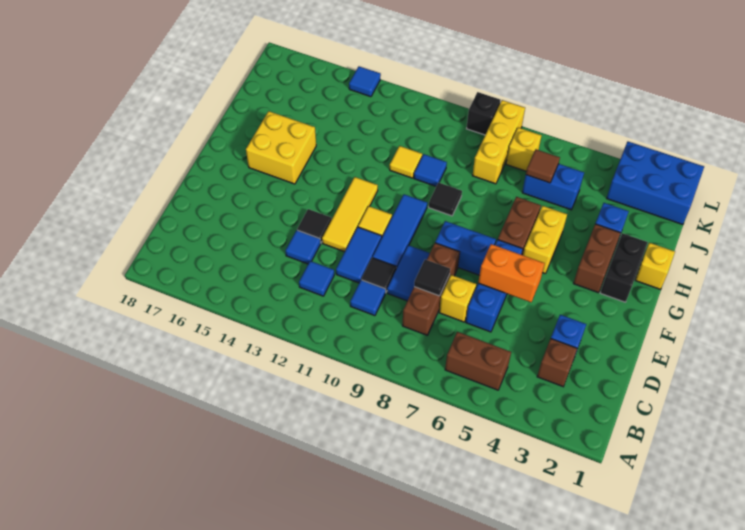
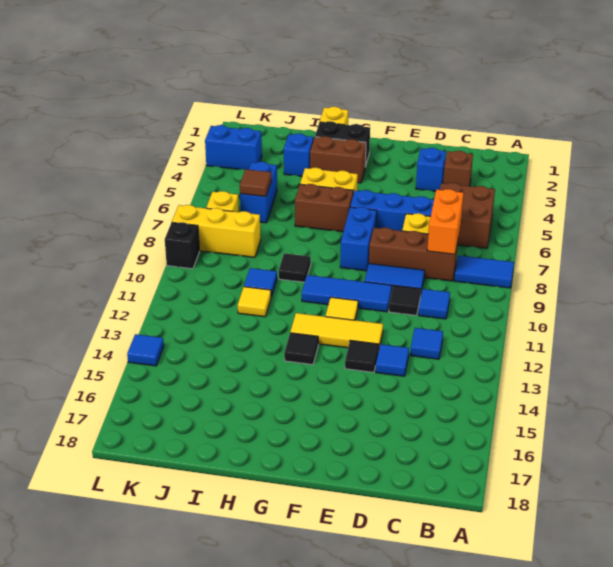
brown brick B5:B6 level 1 -> brown brick B5:C6 level 1
black tile D8 level 2 -> black tile G13 level 1
blue tile D11:E11 level 1 -> blue tile A8:B8 level 1
orange brick E5:E6 level 2 -> orange brick C7:C8 level 2
yellow brick G15:H16 level 1 -> none
blue brick K1:L3 level 1 -> blue brick K3:L3 level 1

